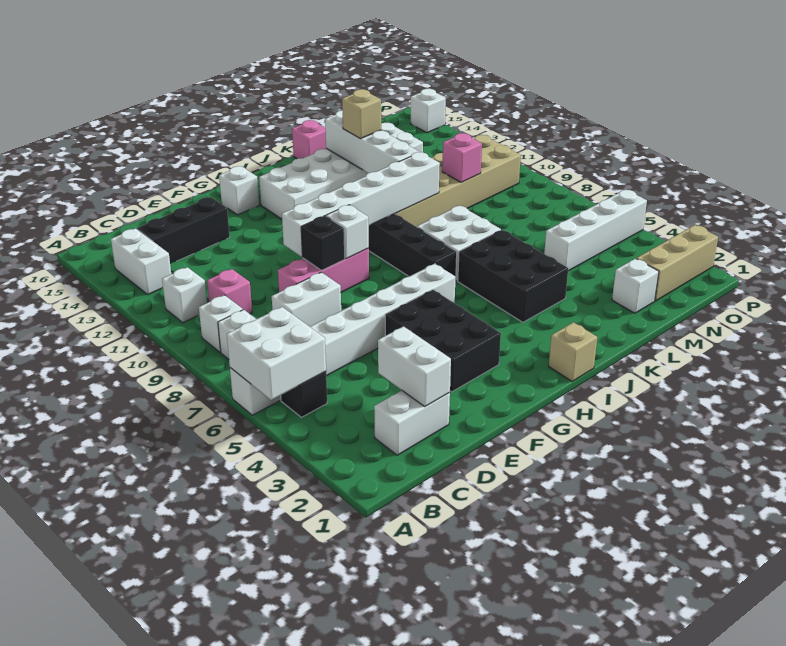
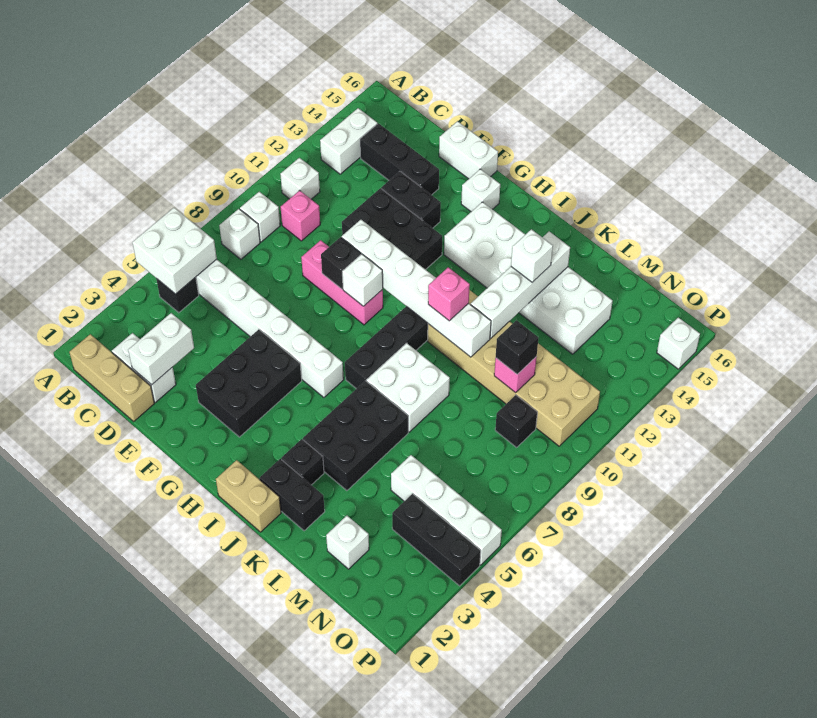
white brick D8:E8 level 1 -> white brick E16:F16 level 1
none -> black brick E11:G12 level 1
none -> black brick E13:F13 level 1
tan brick I1 level 1 -> tan brick I1:J1 level 1
none -> black brick J2:K2 level 1
none -> black brick J3 level 1
tan brick K13 level 3 -> white brick K13 level 3
pink brick K16 level 1 -> pink brick J10 level 3
none -> black brick M10 level 3
tan brick N2:P2 level 1 -> tan brick B1:D1 level 1
none -> black brick N4:P4 level 1
none -> black brick N9 level 1

